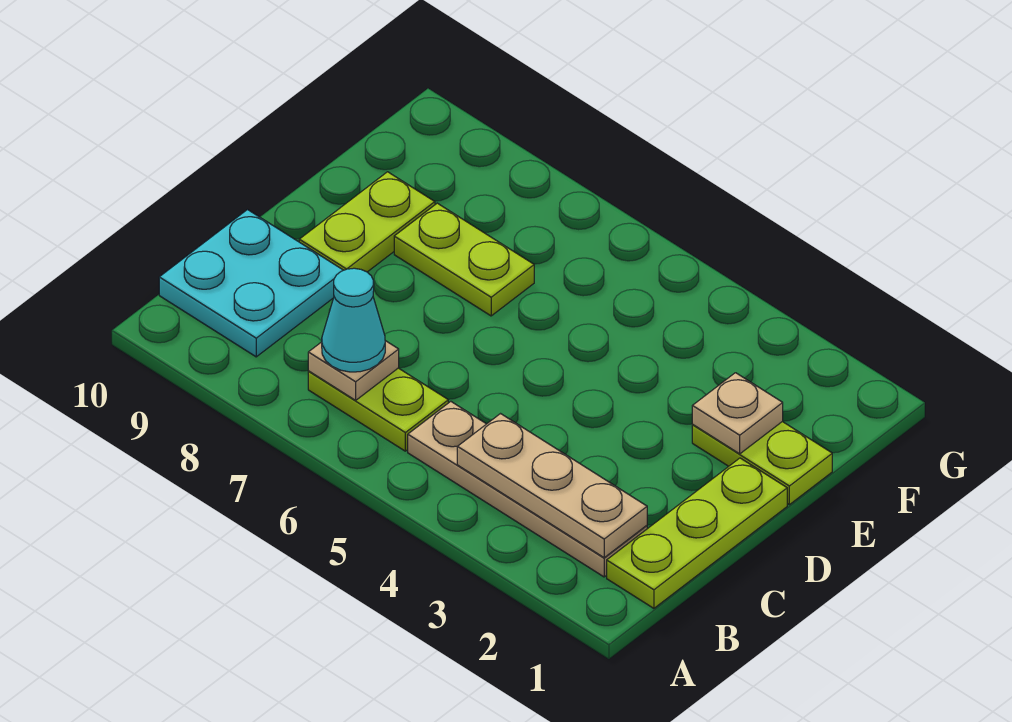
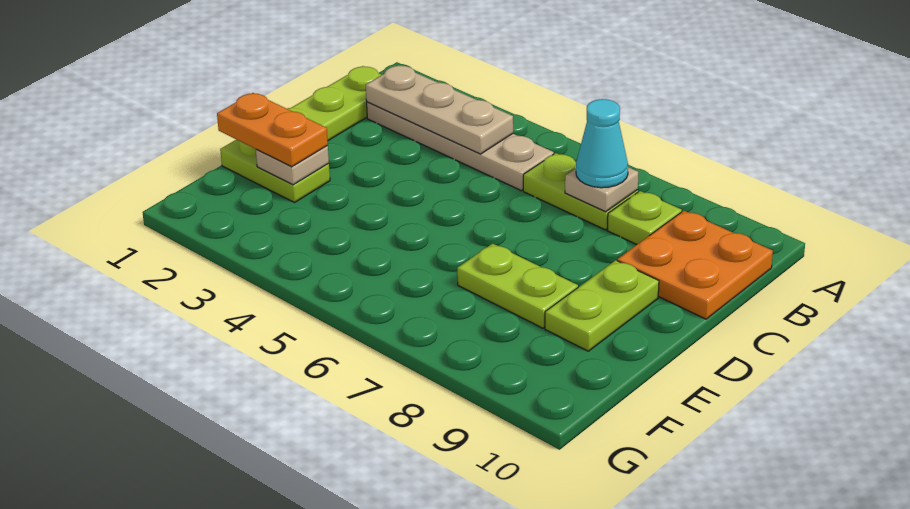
none -> lime plate B8 level 1
cyan plate B9:C10 level 1 -> orange plate B9:C10 level 1
none -> orange plate E1:E2 level 3

